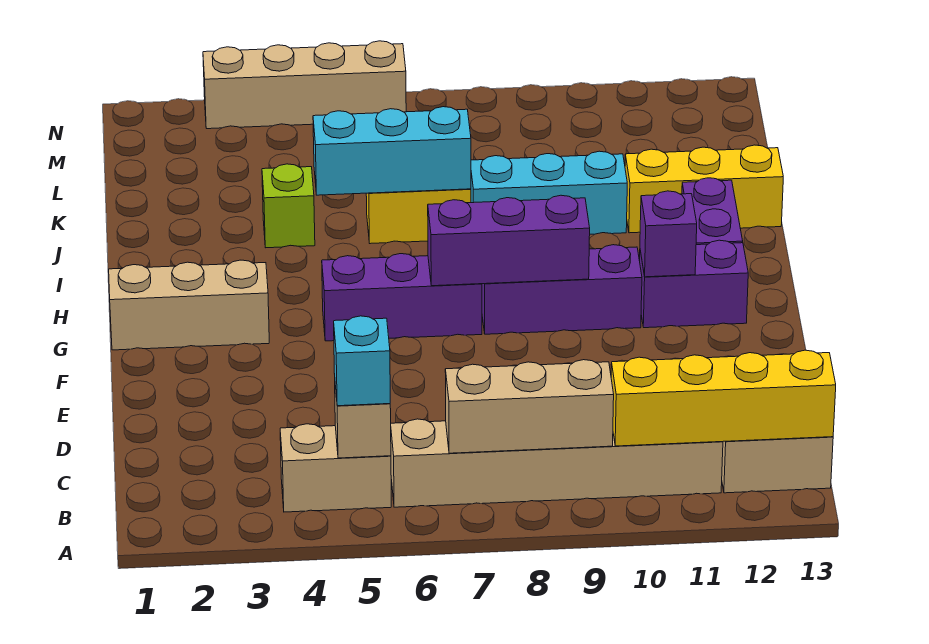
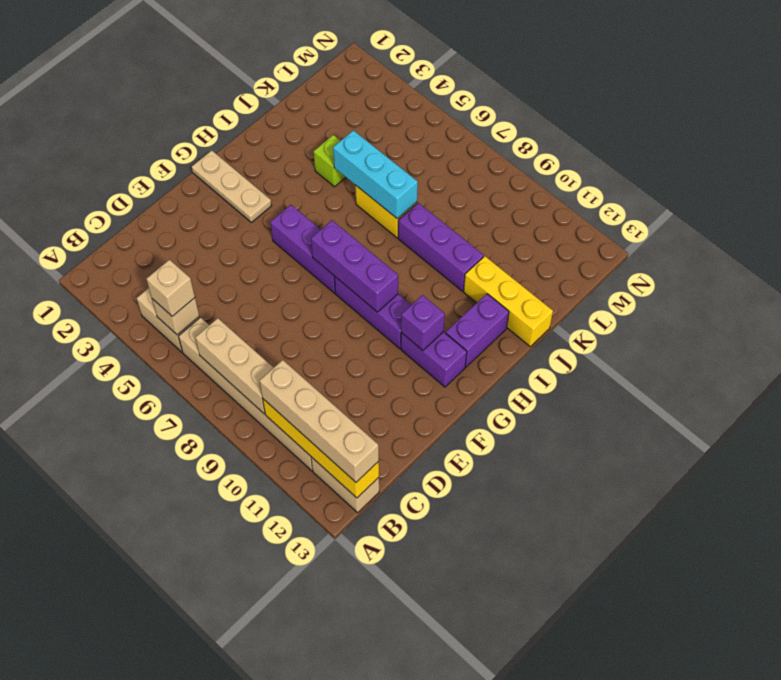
cyan brick B5 level 3 -> tan brick B5 level 3
tan brick G1:G3 level 1 -> tan plate G1:G3 level 1
cyan brick J8:J10 level 1 -> purple brick J8:J10 level 1
tan brick N3:N6 level 1 -> tan brick B10:B13 level 3

